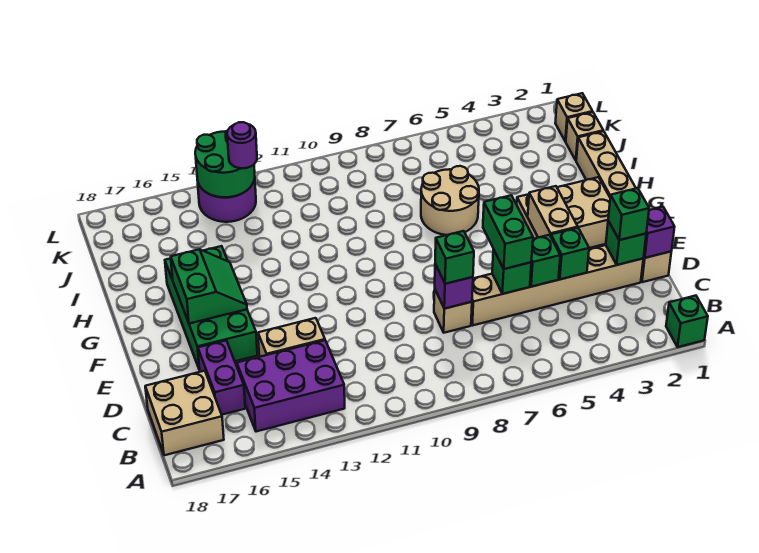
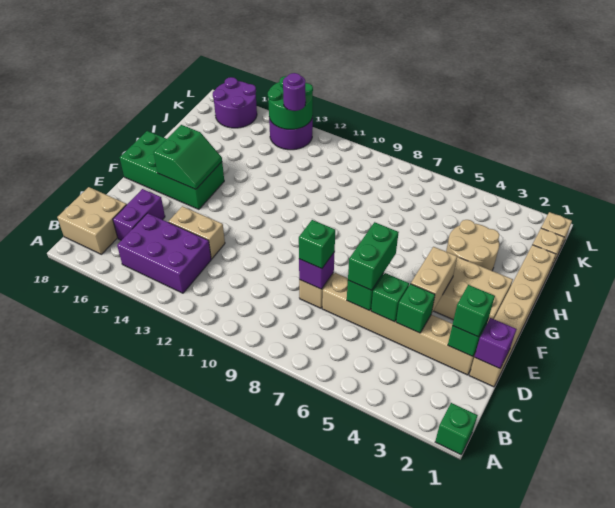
green brick E15:H16 level 1 -> green brick F15:G18 level 1
tan round brick H6:I7 level 1 -> tan round brick H3:I4 level 1
none -> purple round brick K16:L17 level 1

